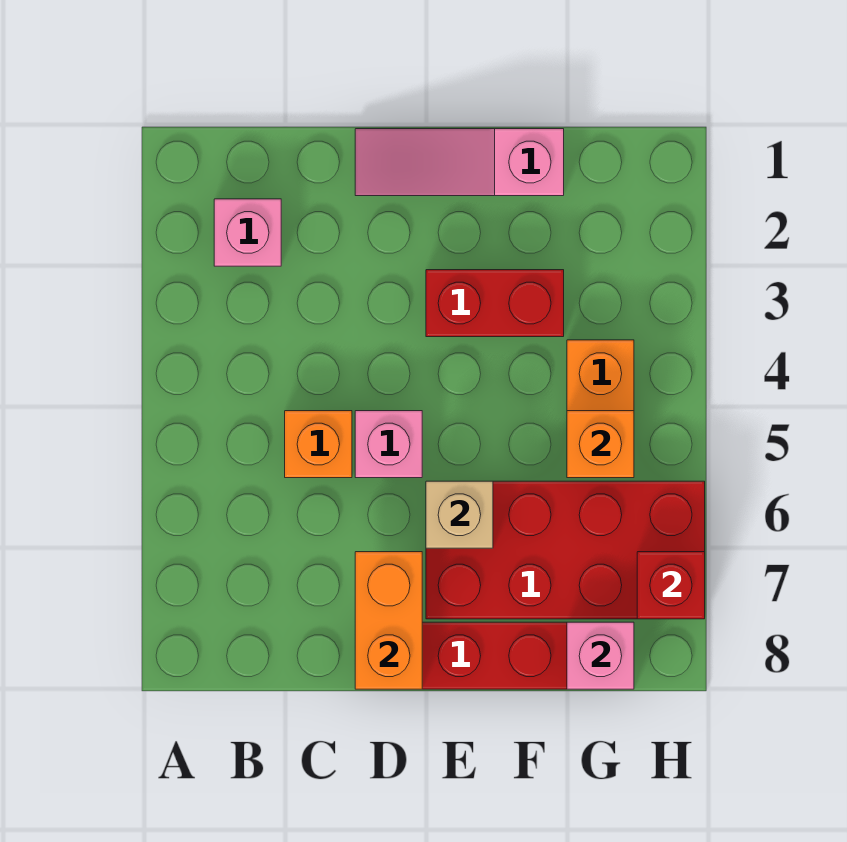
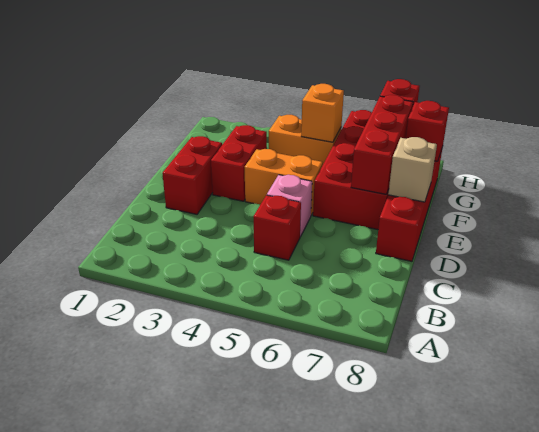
pink brick B2 level 1 -> none
orange brick C5 level 1 -> red brick C5 level 1
pink slope D1:F1 level 1 top F -> none
none -> red brick D2:E2 level 1
orange brick D7:D8 level 2 -> orange brick E4:E5 level 1
tan brick E6 level 2 -> tan brick E8 level 2
none -> red brick E7:G7 level 2
pink brick G8 level 2 -> red brick G8 level 2

